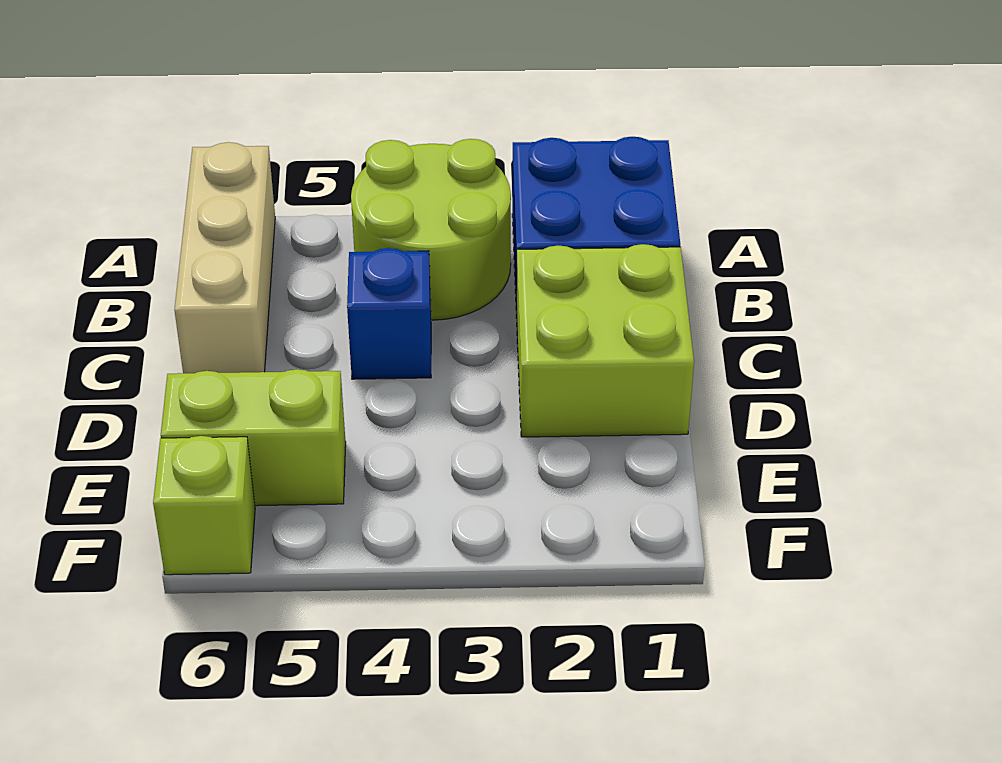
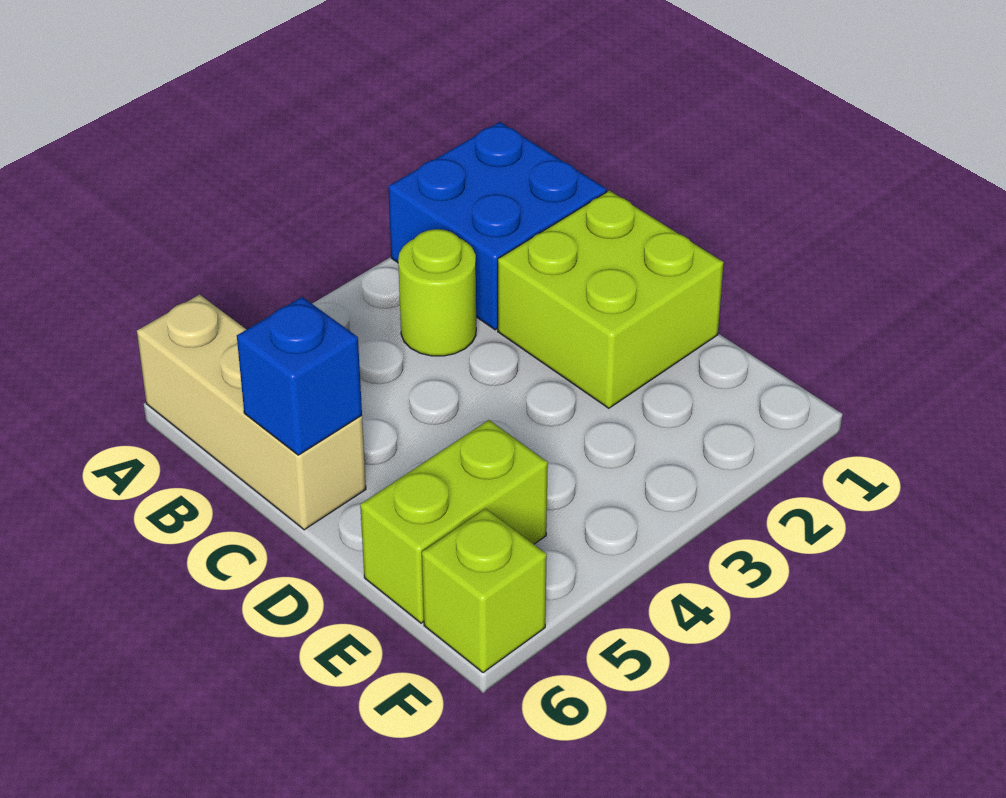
lime round brick A3:B4 level 1 -> lime round brick B3 level 1
blue brick C4 level 1 -> blue brick C6 level 2

